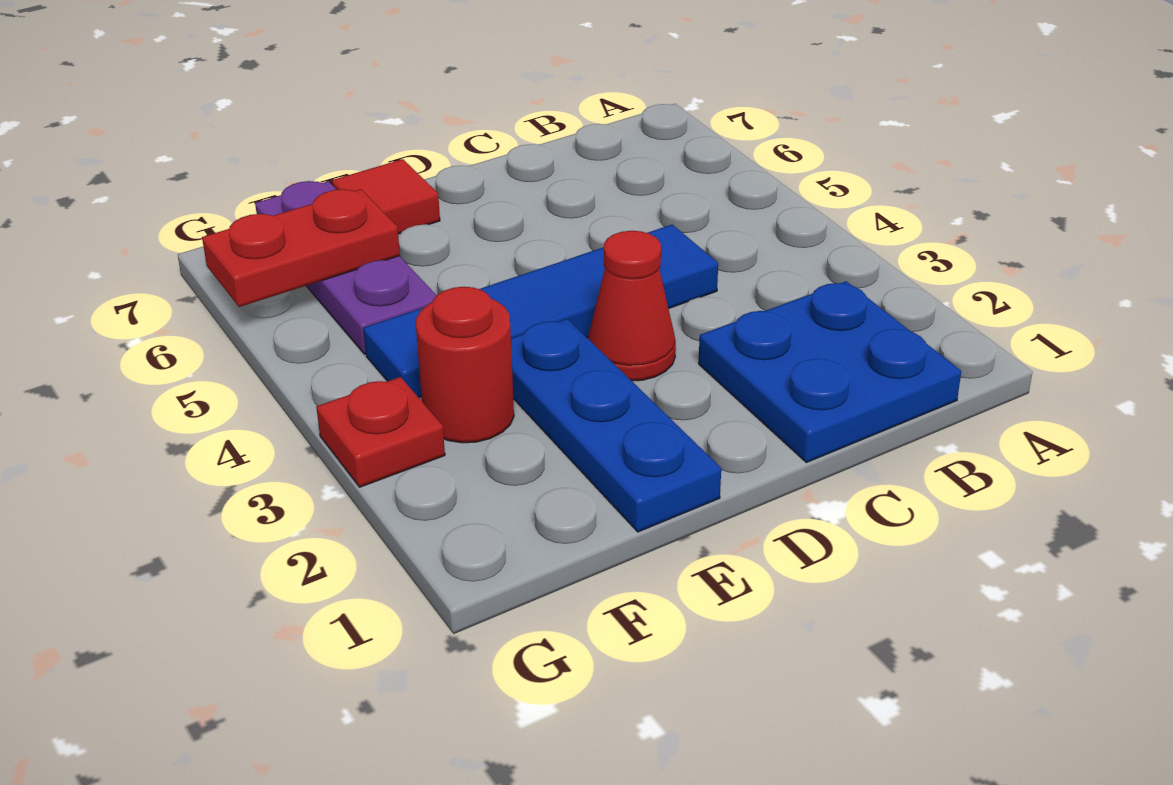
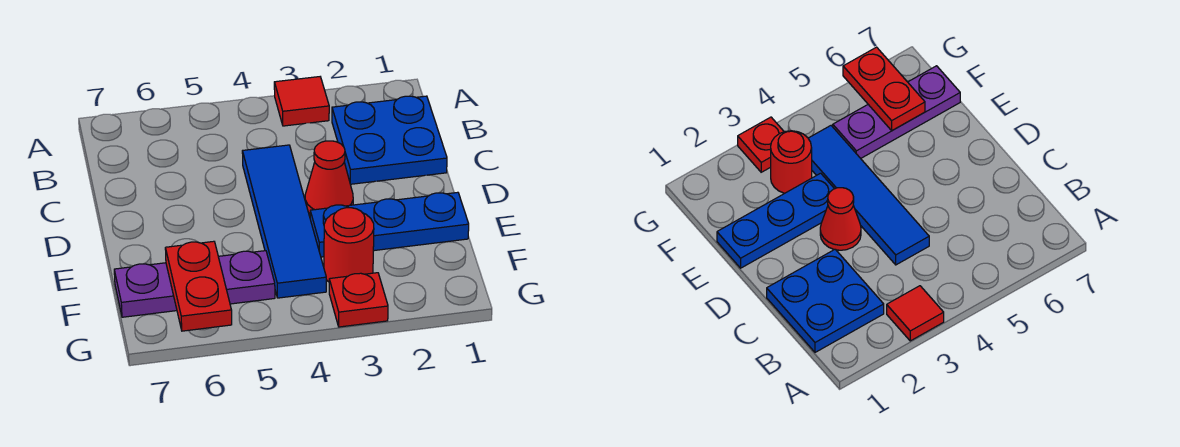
red tile E7 level 1 -> red tile A3 level 1

